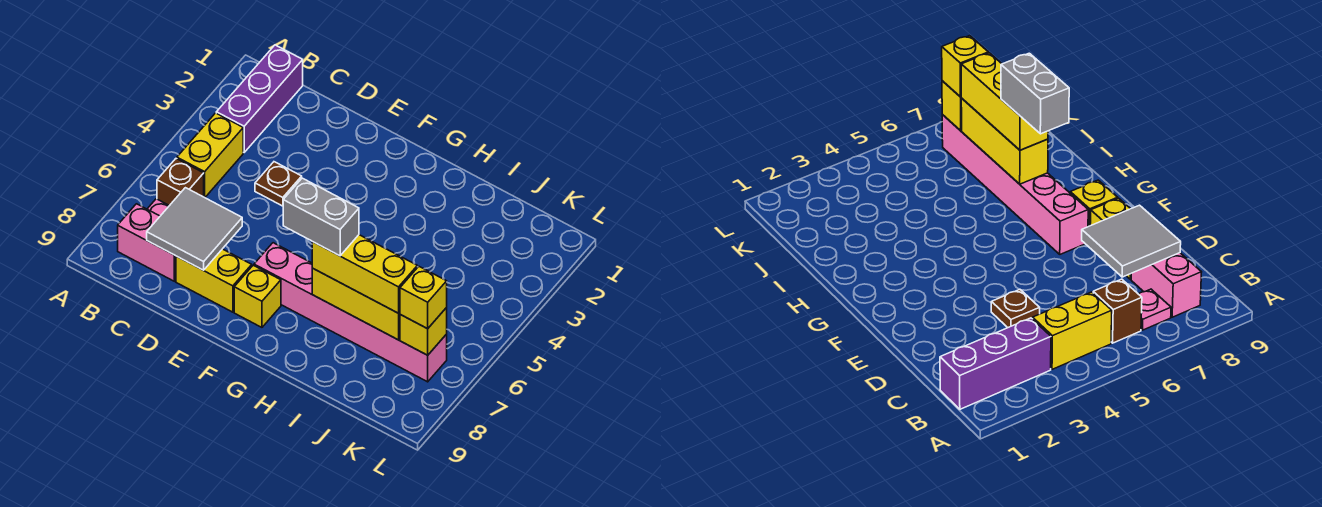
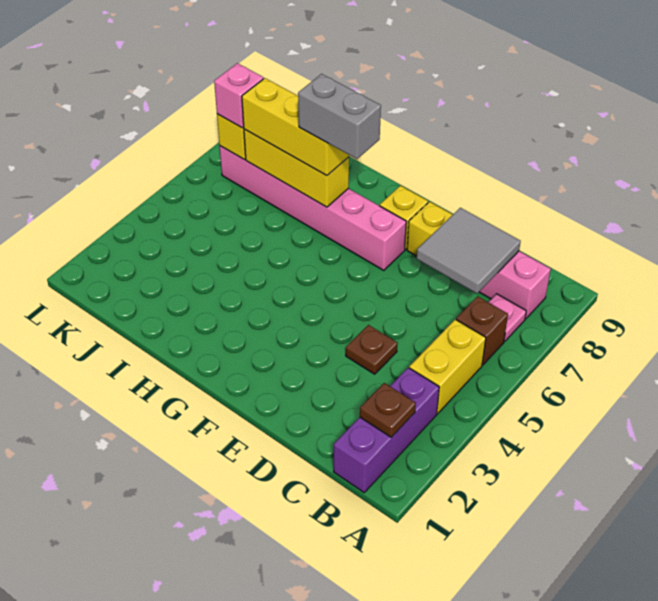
none -> brown plate B2 level 2
yellow brick K7 level 3 -> pink brick K7 level 3

